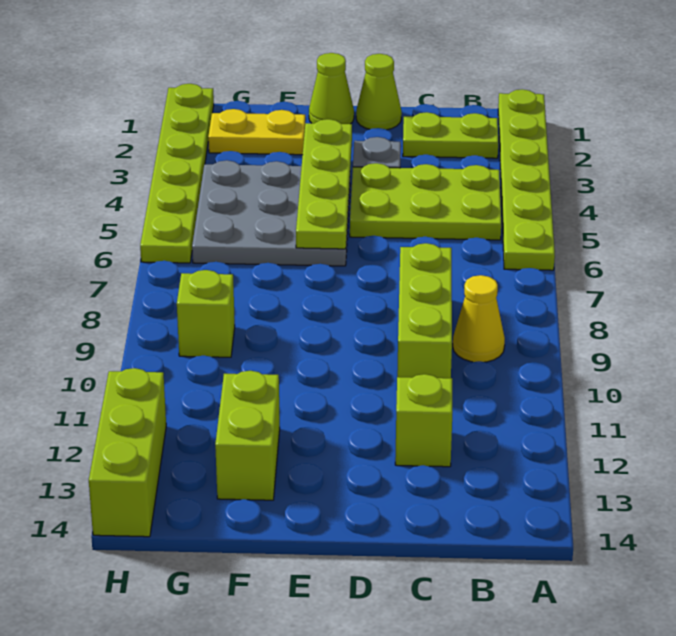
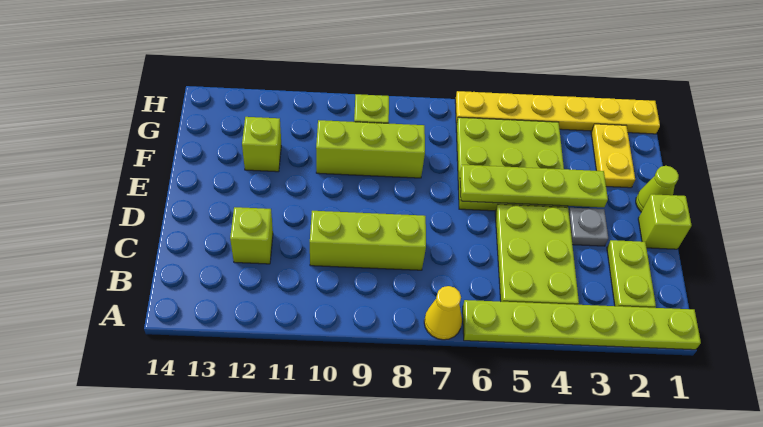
yellow cone B9 level 1 -> yellow cone A7 level 1
lime cone D1 level 1 -> lime brick D1 level 1
grey plate E4:G6 level 1 -> lime plate E4:G6 level 1
lime brick F12:F13 level 1 -> lime brick F12 level 1
lime plate H1:H6 level 1 -> yellow plate H1:H6 level 1
lime brick H12:H14 level 1 -> lime brick F8:F10 level 1

